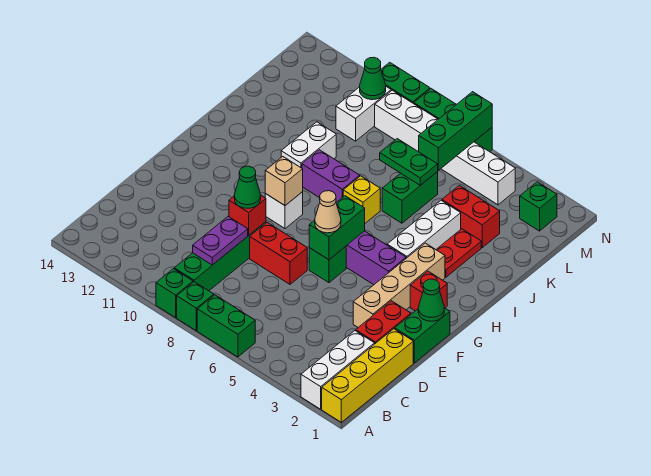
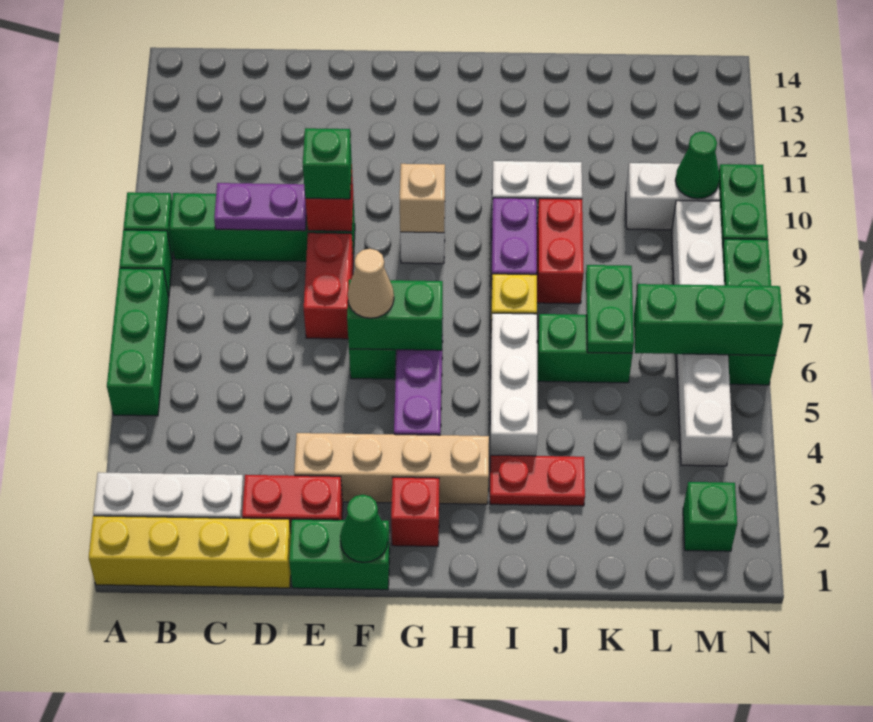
green brick A6:A7 level 1 -> green brick A5:A7 level 1
green cone E9 level 3 -> green brick E9 level 3
white brick H4:J4 level 1 -> white brick I4:I6 level 1
red brick K3:K4 level 1 -> red brick J8:J9 level 1

